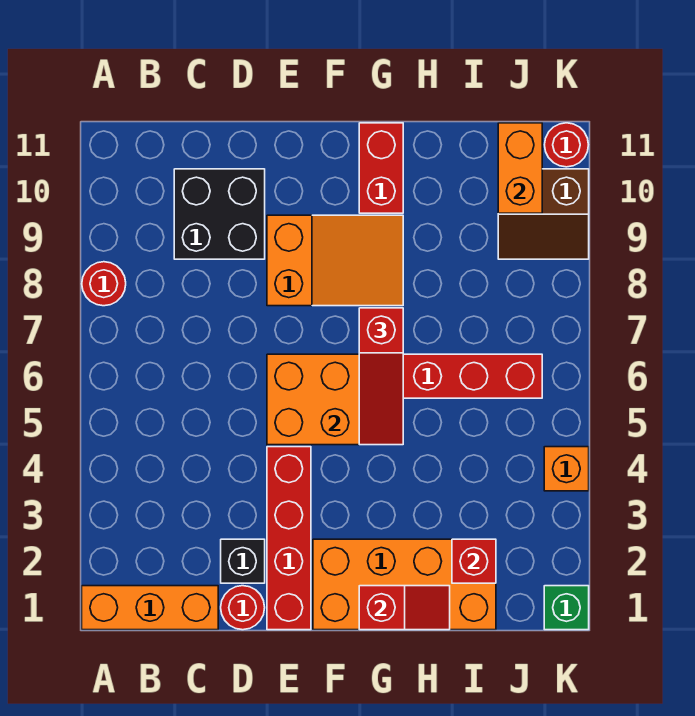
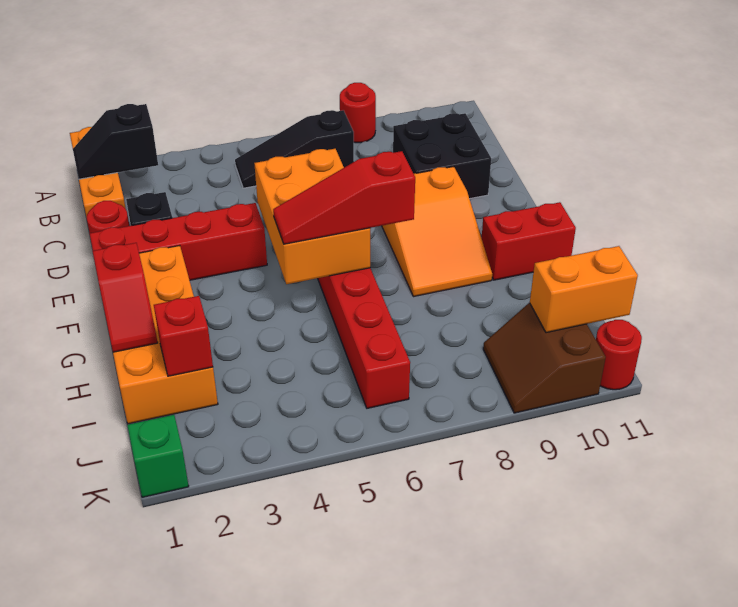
none -> black slope B1:B2 level 2 top 2
none -> black slope B5:B7 level 1 top 7
orange brick K4 level 1 -> none

